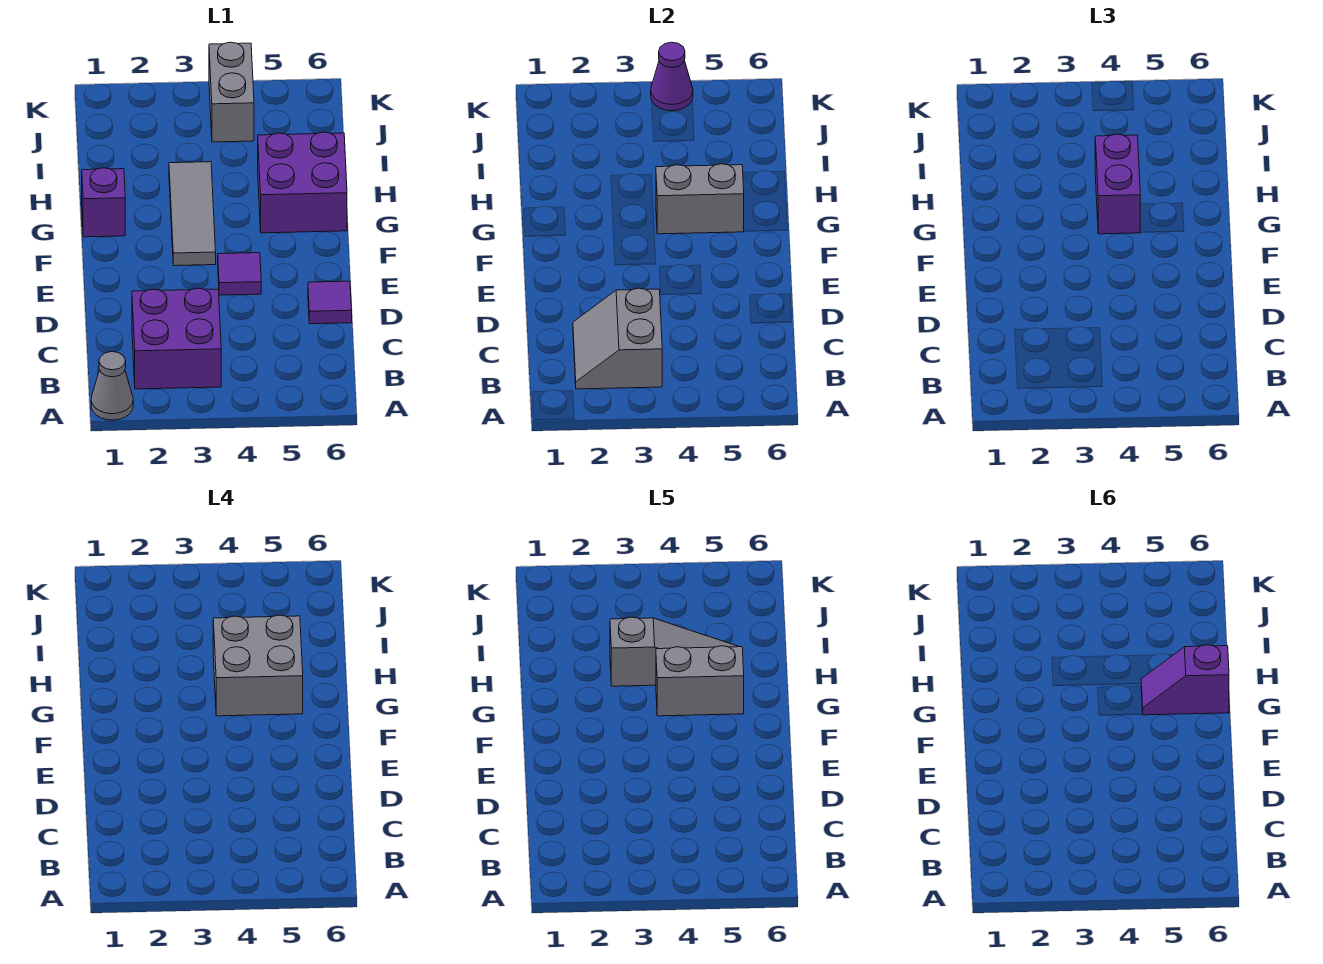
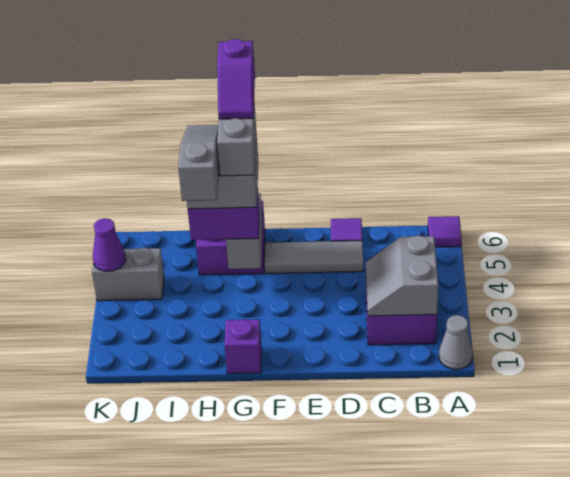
grey slope B2:C3 level 2 top 3 -> grey slope B2:C3 level 2 top B
purple tile E4 level 1 -> purple tile A6 level 1
grey tile F3:H3 level 1 -> grey tile D5:F5 level 1

